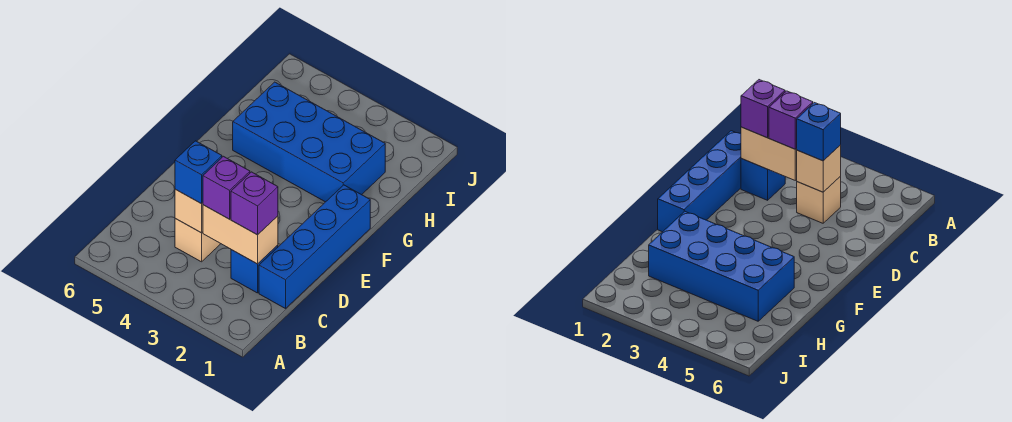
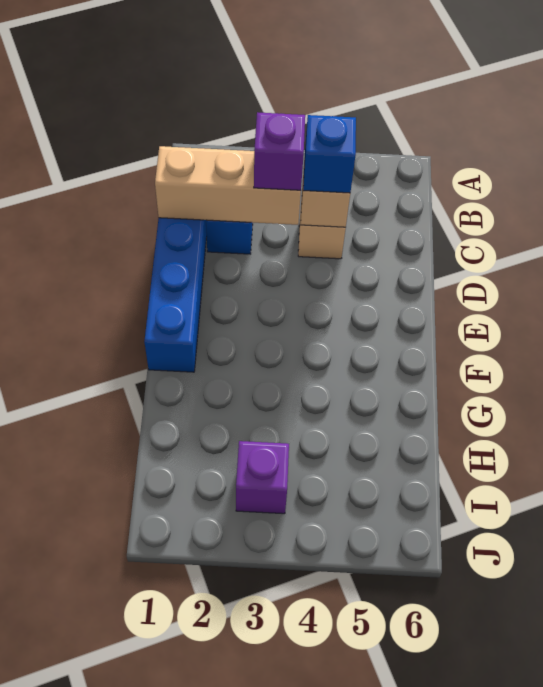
tan brick C2:C3 level 2 -> tan brick C1:C3 level 2
purple brick C2 level 3 -> purple brick I3 level 1
blue brick G2:H5 level 1 -> none

